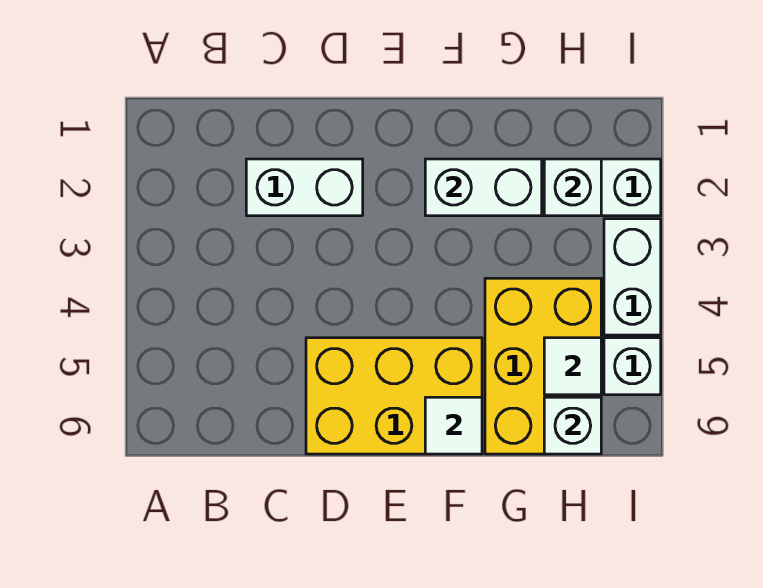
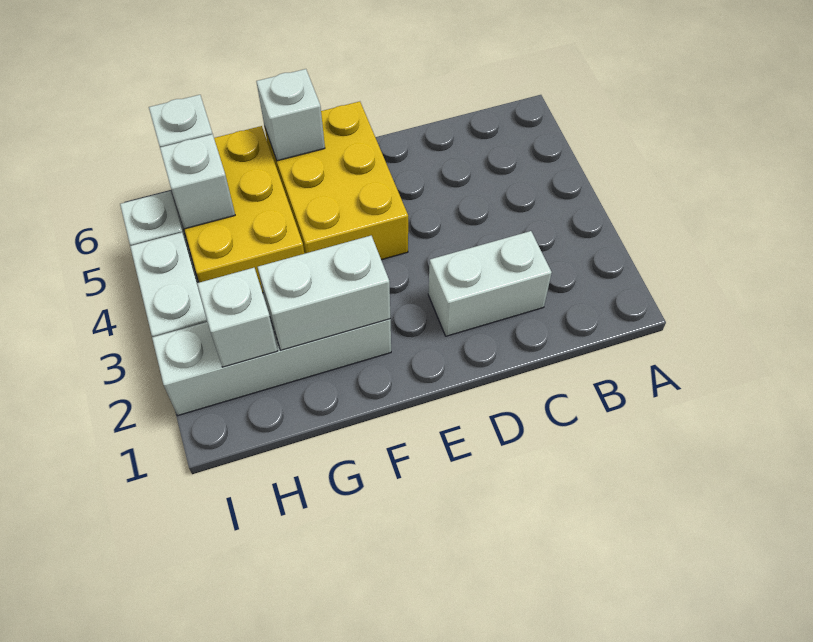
yellow brick D5:F6 level 1 -> yellow brick E4:F6 level 1
white tile F6 level 2 -> white brick F6 level 2
white tile H5 level 2 -> white brick H5 level 2

